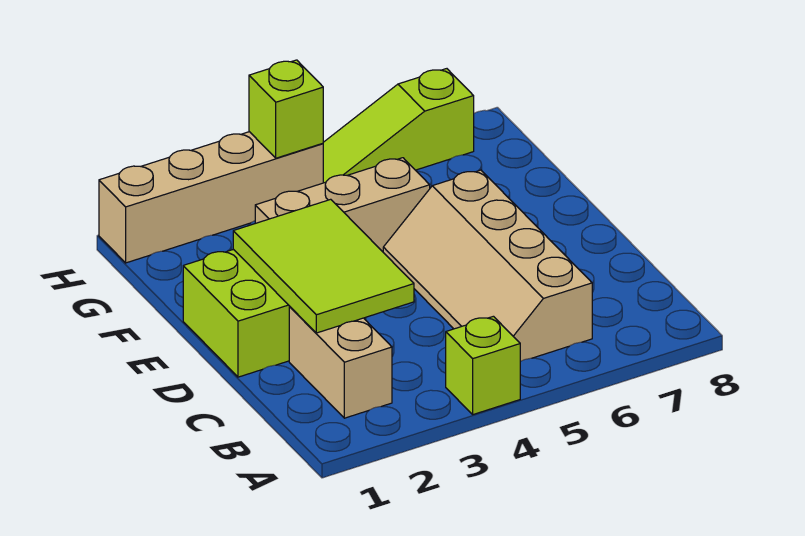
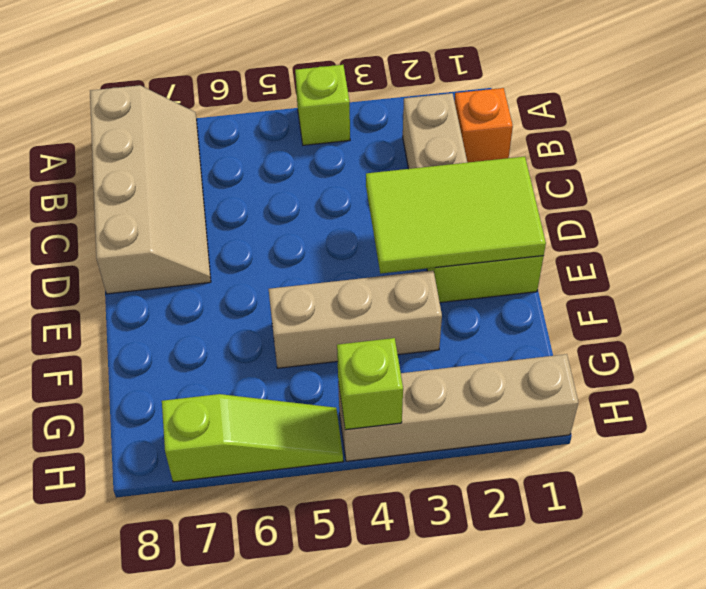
none -> orange brick B1 level 1
tan slope B5:E6 level 1 top 6 -> tan slope A7:D8 level 1 top 8
lime tile C2:E3 level 2 -> lime tile D1:E3 level 2

